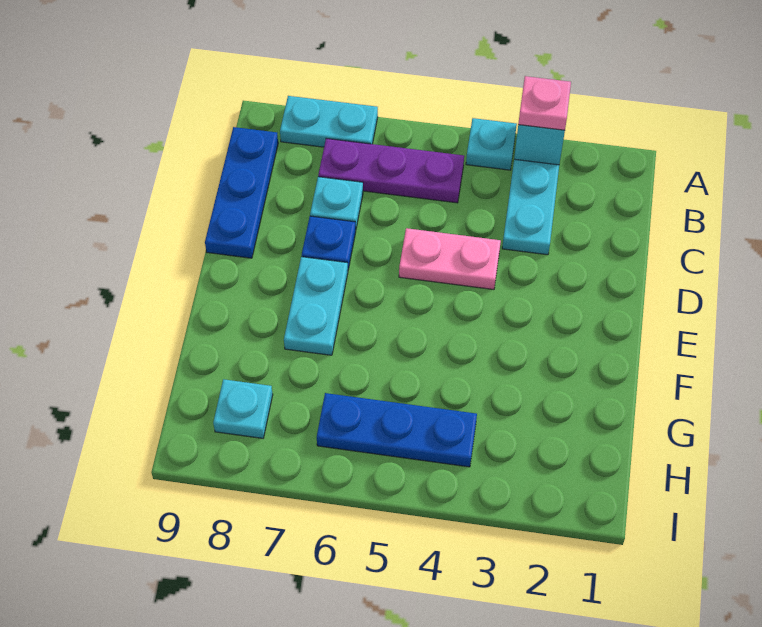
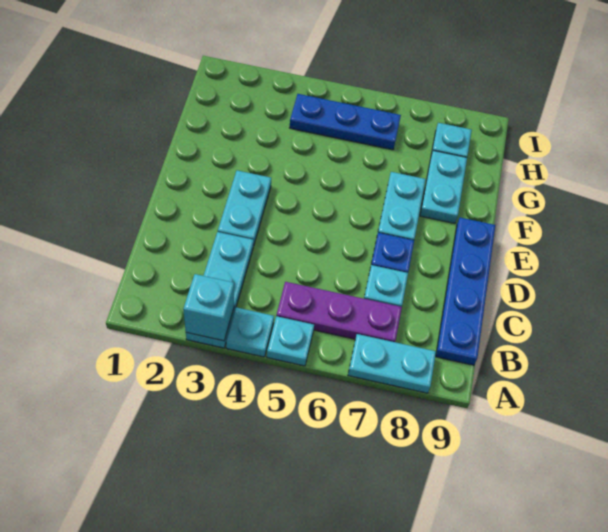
pink plate A3 level 3 -> none
none -> cyan plate A5 level 1
blue plate B9:D9 level 1 -> blue plate B9:E9 level 1
none -> cyan plate D3:E3 level 1
pink plate D4:D5 level 1 -> none
none -> cyan plate F8:G8 level 1

